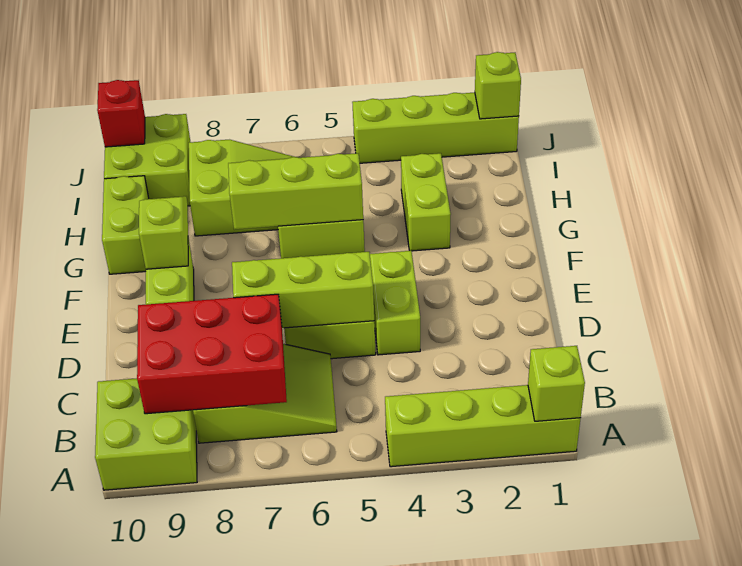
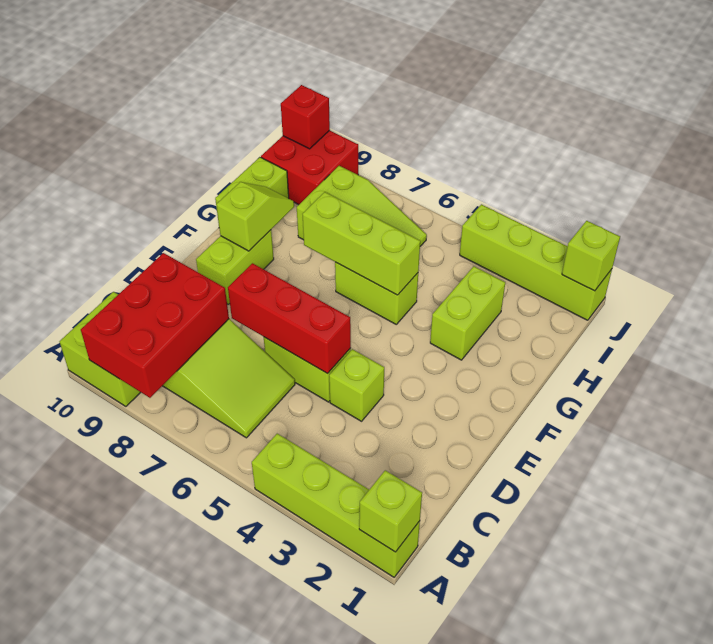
red brick B7:C9 level 2 -> red brick A8:C9 level 2
lime brick D4:E4 level 1 -> lime brick D4 level 1
lime brick D5:D7 level 2 -> red brick D5:D7 level 2
lime brick I9:J10 level 1 -> red brick I9:J10 level 1

